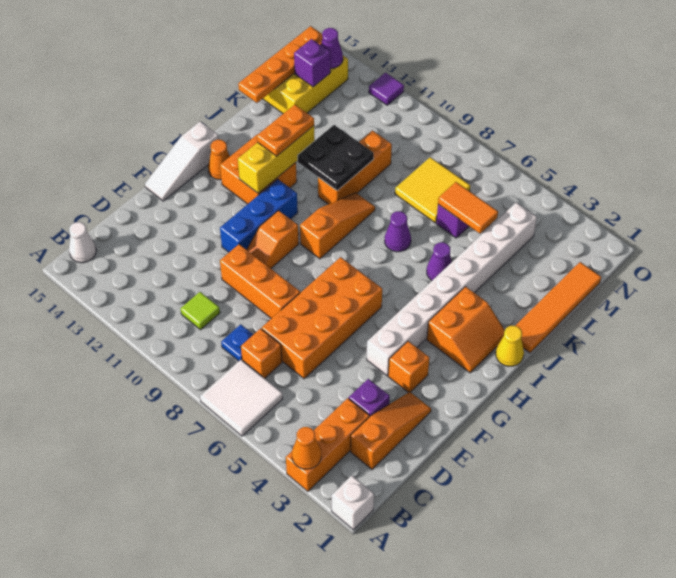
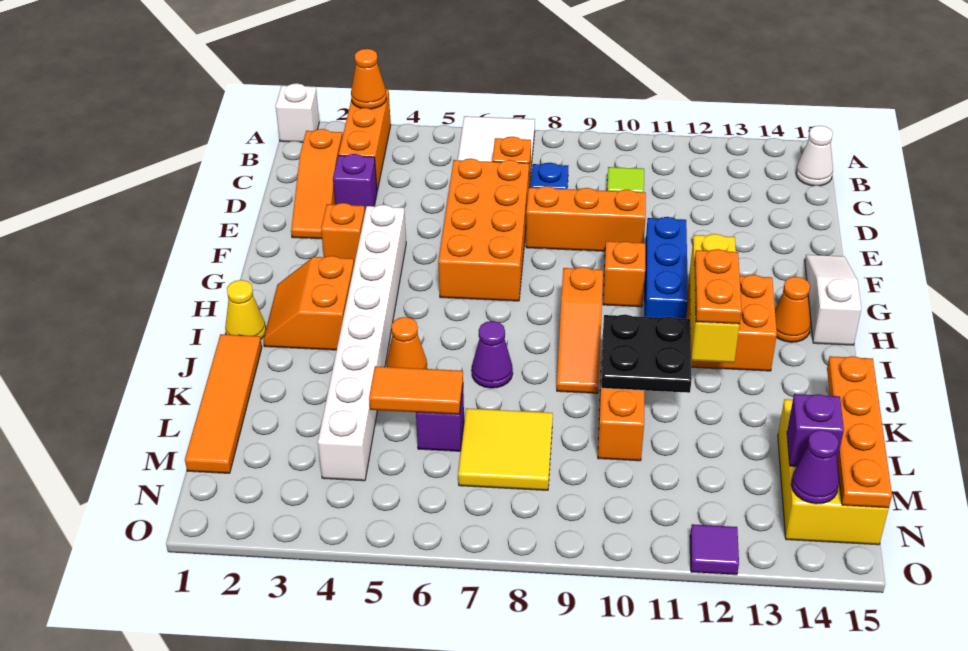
purple cone J5 level 1 -> orange cone J5 level 1

